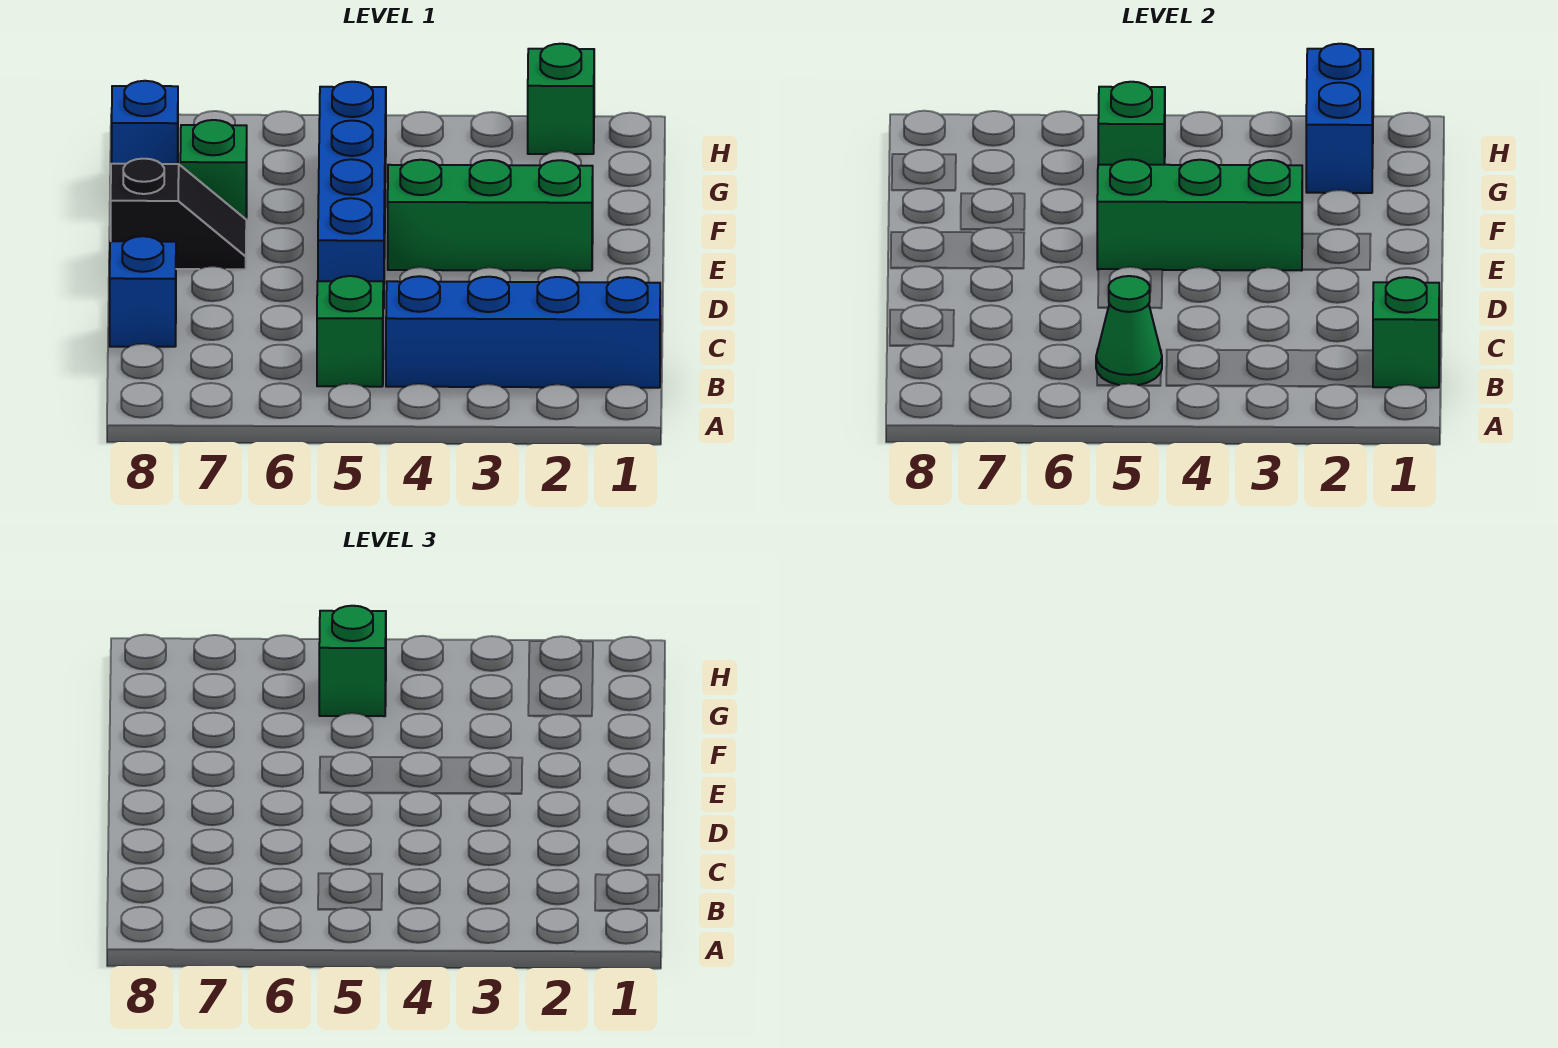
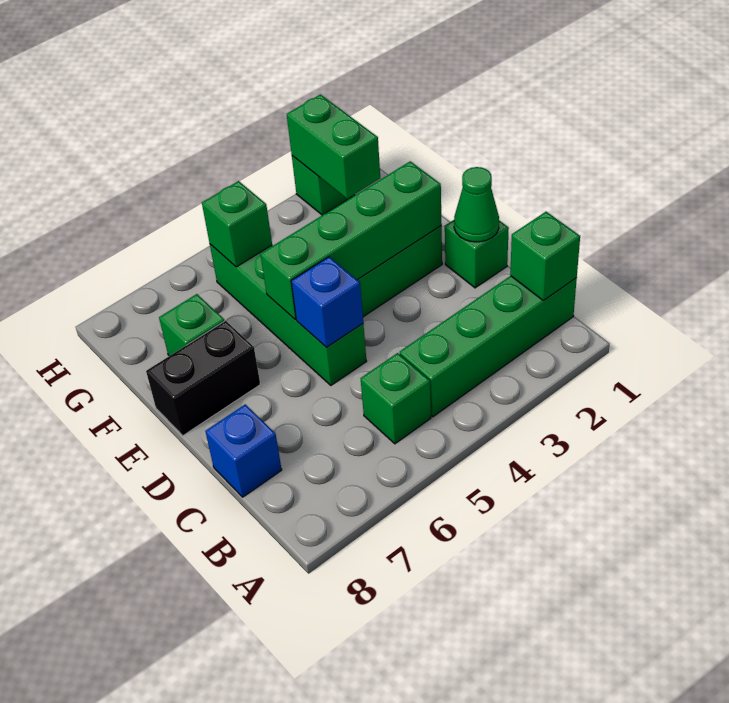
blue brick B1:B4 level 1 -> green brick B1:B4 level 1
green cone B5 level 2 -> green cone D1 level 2
blue brick D5:G5 level 1 -> green brick D5:G5 level 1
green brick E3:E5 level 2 -> green brick E2:E5 level 2
black slope E7:E8 level 1 top 8 -> black brick E7:E8 level 1
blue brick G2:H2 level 2 -> green brick G2:H2 level 2
green brick G5 level 3 -> green brick D1 level 1
blue brick G8 level 1 -> blue brick D5 level 2

